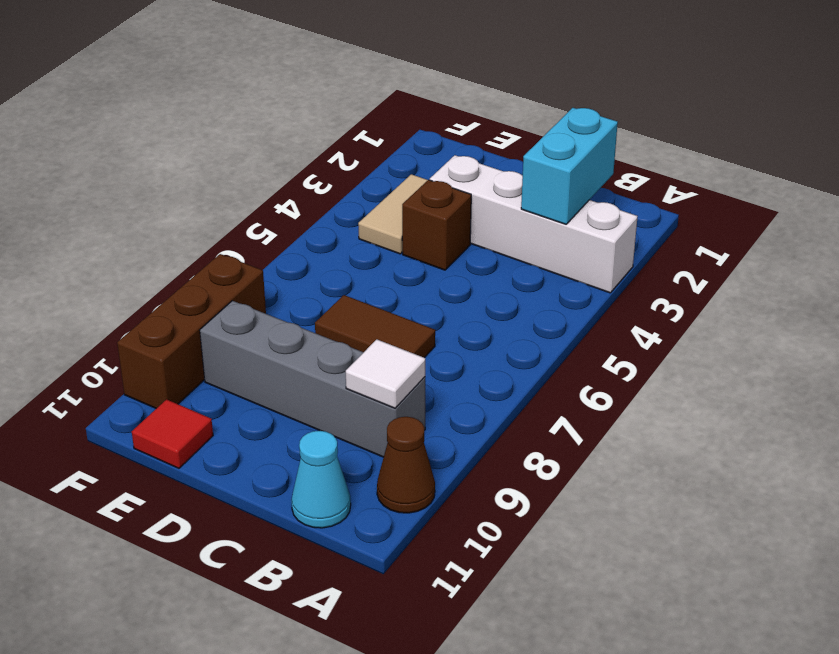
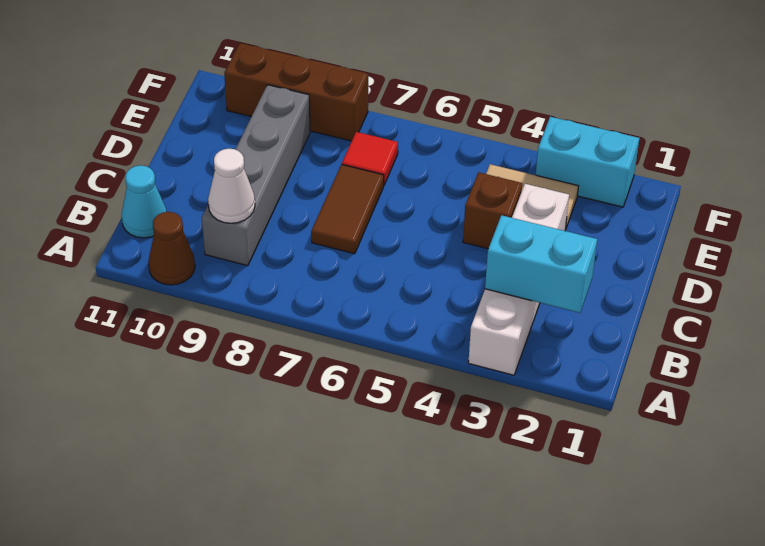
white tile B9 level 2 -> white cone B9 level 2
red tile E11 level 1 -> red tile E7 level 1
none -> cyan brick F2:F3 level 1

